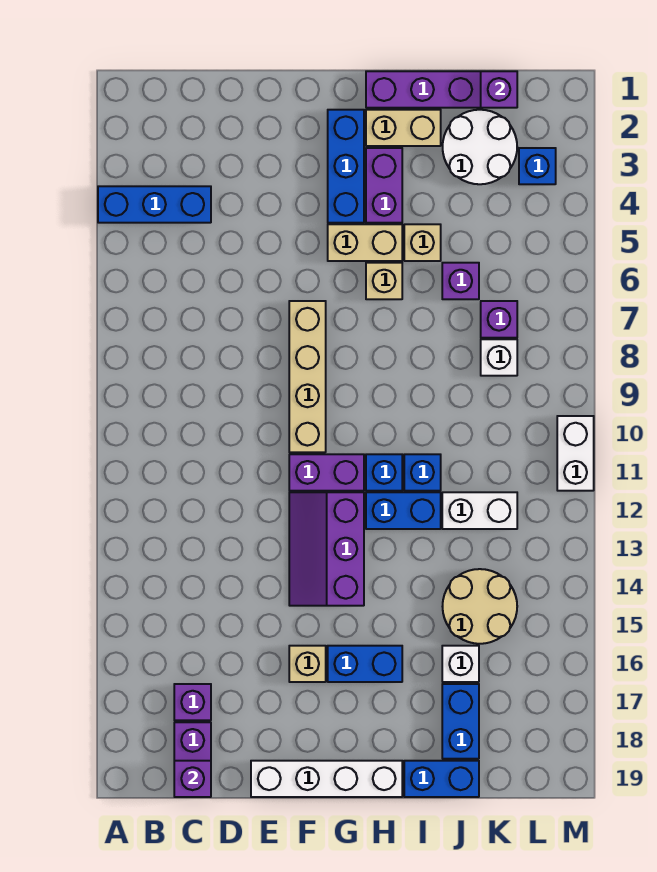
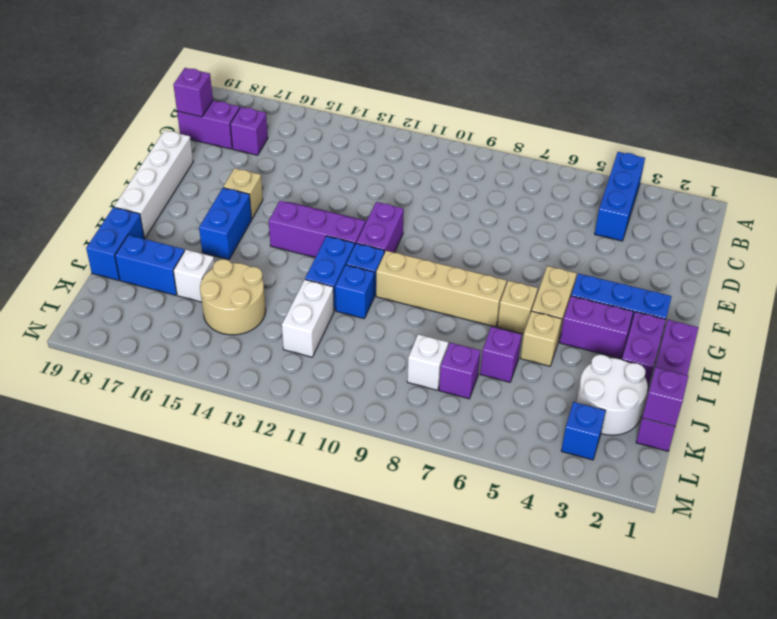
tan brick F7:F10 level 1 -> tan brick H7:H10 level 1
tan brick H2:I2 level 1 -> purple brick H2:I2 level 1
white brick M10:M11 level 1 -> none

